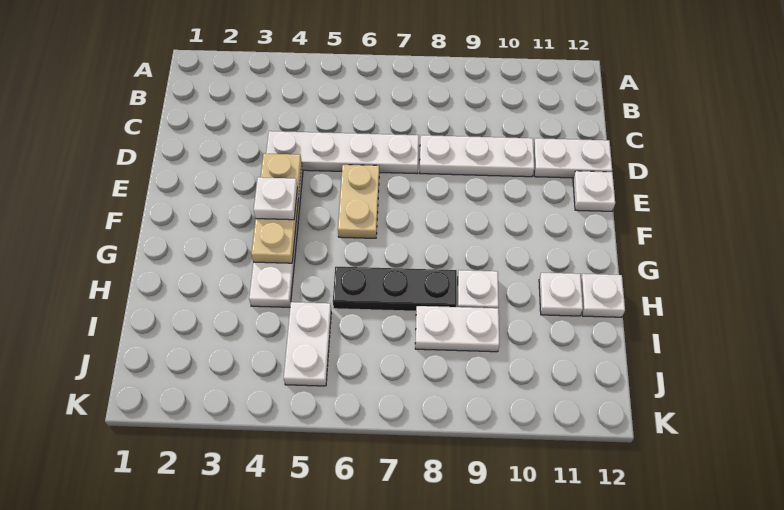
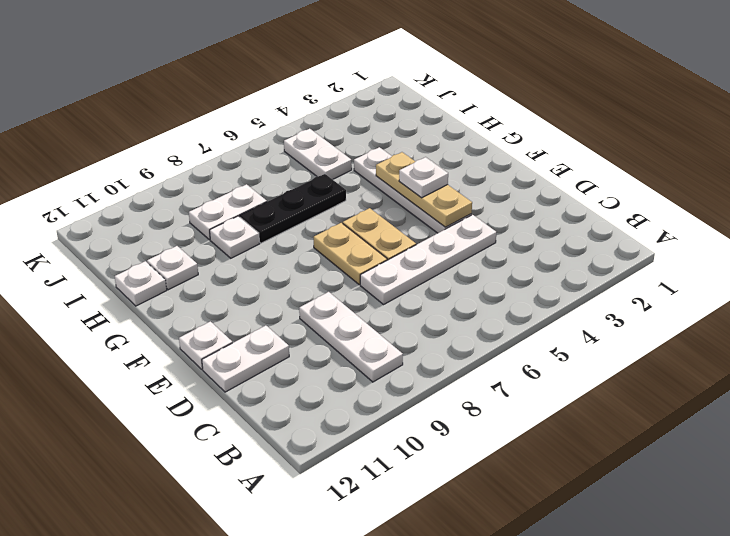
white plate D8:D10 level 1 -> white plate B9:D9 level 1
none -> tan plate E7:F7 level 1

